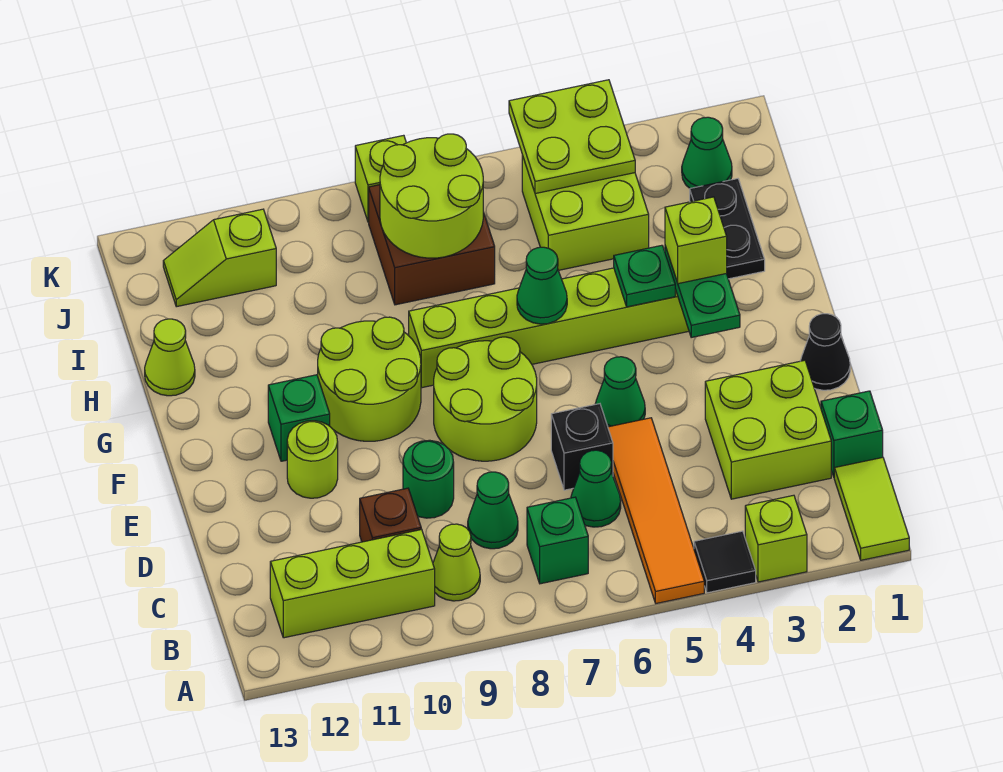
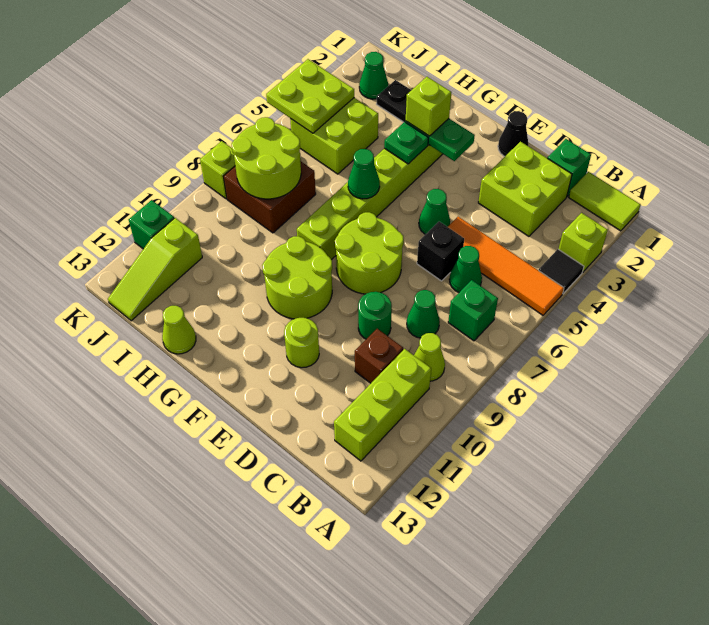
green brick F11 level 1 -> green brick K11 level 1
lime slope J11:J12 level 1 top 11 -> lime slope J11:J13 level 1 top 11

